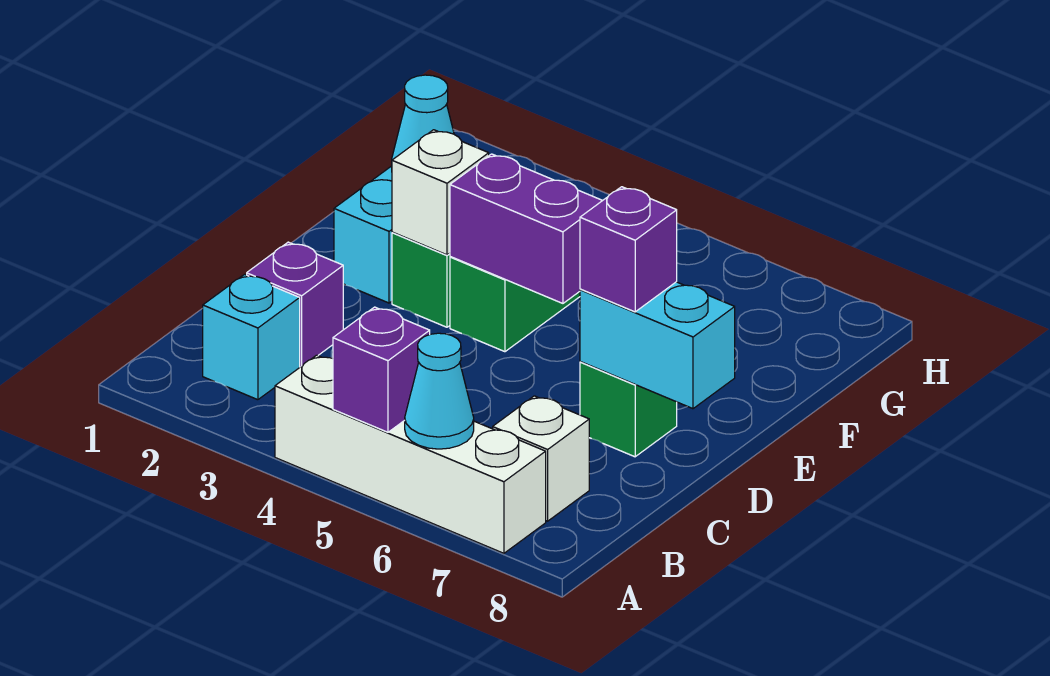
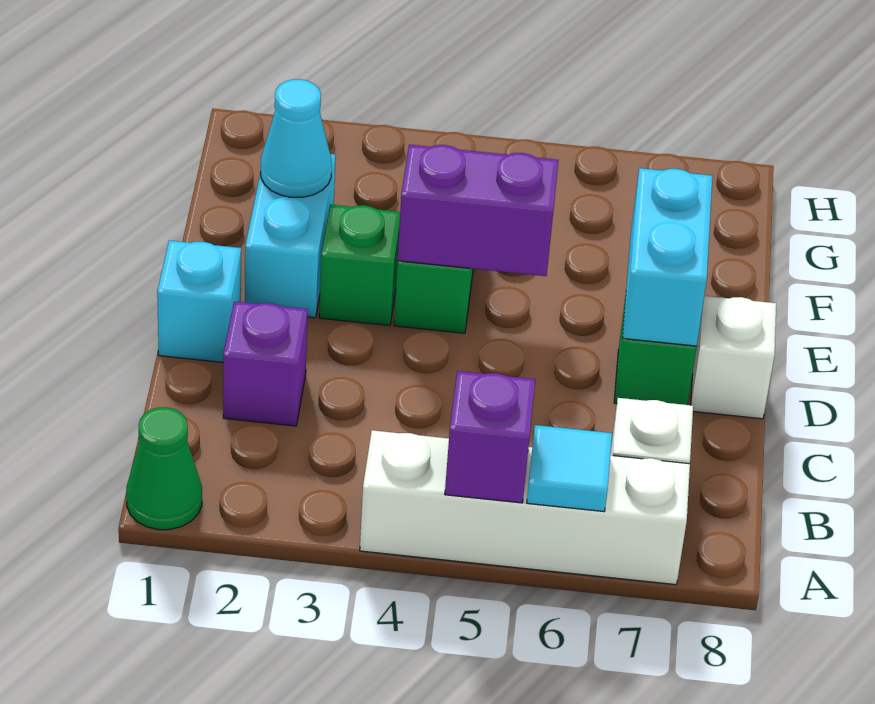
none -> green cone A1 level 1
cyan cone A6 level 2 -> cyan tile A6 level 2
cyan brick B2 level 1 -> cyan brick D1 level 1
cyan brick D7:D8 level 2 -> cyan brick D7:E7 level 2
purple brick D7 level 3 -> none
white brick E3 level 2 -> white brick D8 level 1

